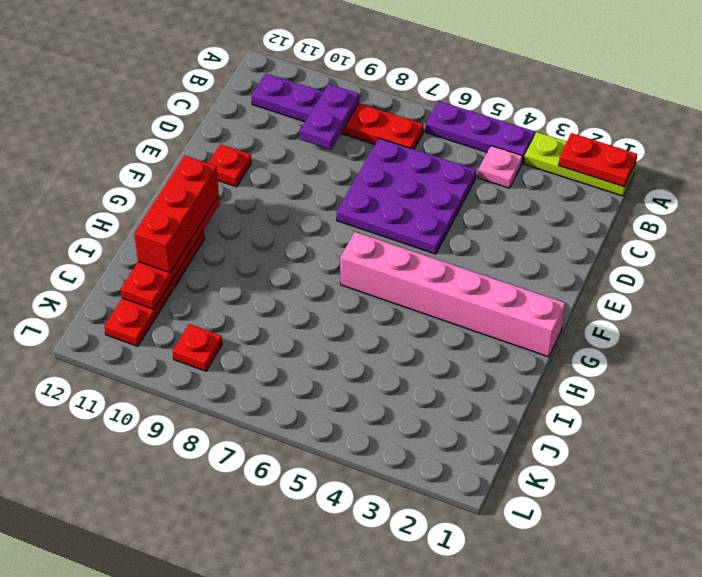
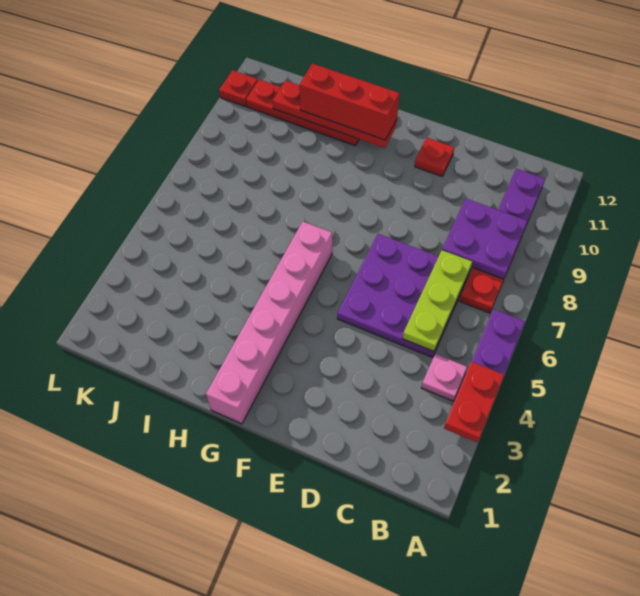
lime plate A1:A3 level 1 -> lime plate C5:C7 level 2
red plate A1:A2 level 2 -> red plate A3:A4 level 2
purple plate B9:C9 level 2 -> purple plate B8:C9 level 2
red plate K9 level 1 -> red plate L11 level 1

